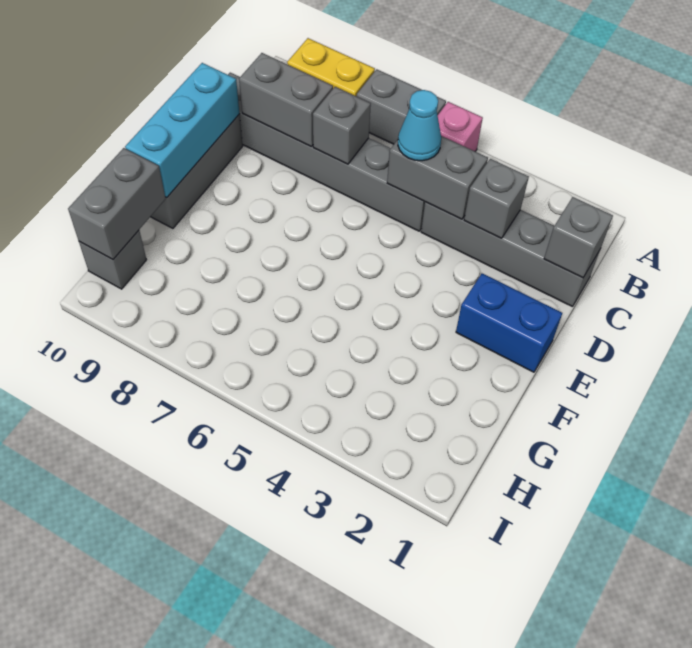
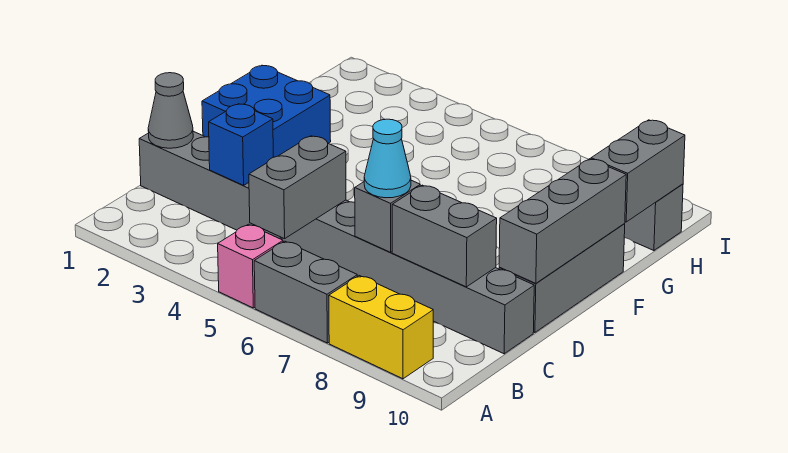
grey brick C1 level 2 -> grey cone C1 level 2
grey brick C3 level 2 -> blue brick C3 level 2
grey brick C4:C5 level 2 -> grey brick B5:C5 level 2
cyan cone C5 level 3 -> cyan cone C7 level 3
cyan brick D10:F10 level 2 -> grey brick D10:F10 level 2
blue brick E1:E2 level 1 -> blue brick E1:F2 level 1

